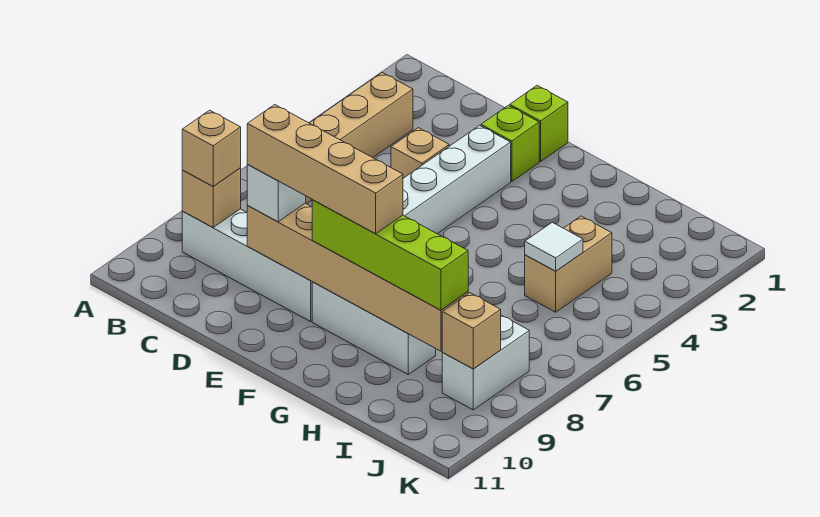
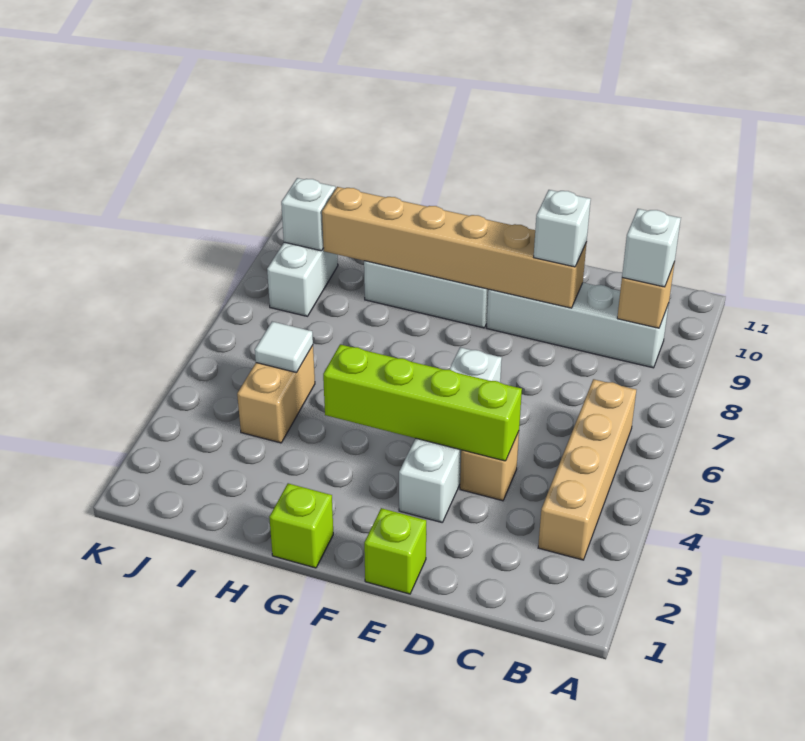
tan brick B9 level 3 -> white brick B9 level 3
tan brick D9:G9 level 4 -> none
lime brick E2 level 1 -> lime brick G1 level 1
lime brick F9:I9 level 3 -> lime brick D4:G4 level 2
tan brick J9 level 2 -> white brick J9 level 2

